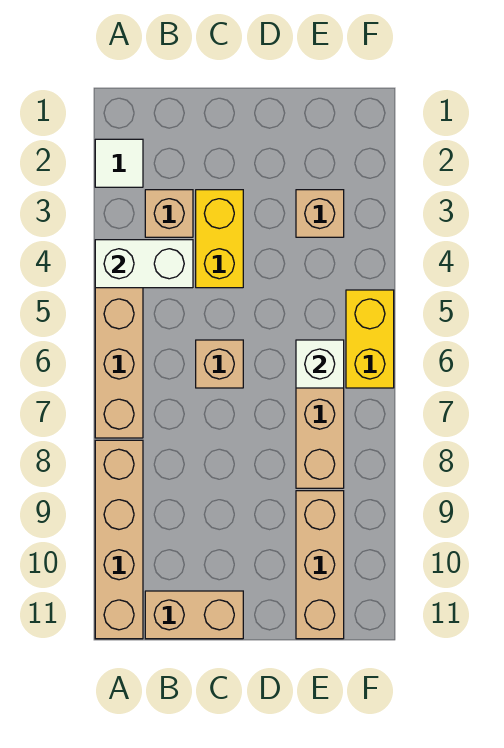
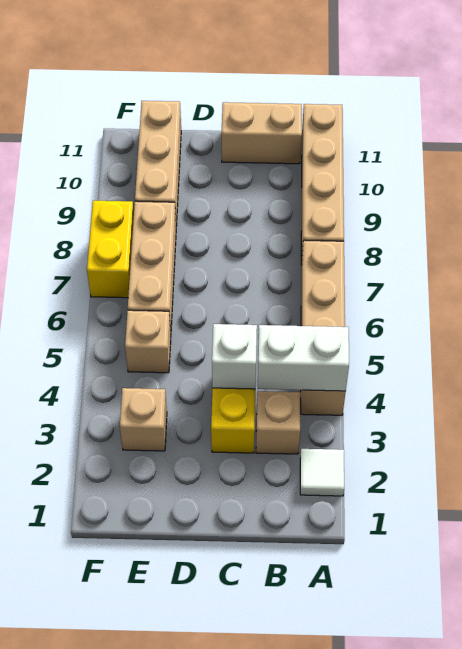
tan brick C6 level 1 -> tan brick E5 level 1
white brick E6 level 2 -> white brick C4 level 2
yellow brick F5:F6 level 1 -> yellow brick F7:F8 level 1

